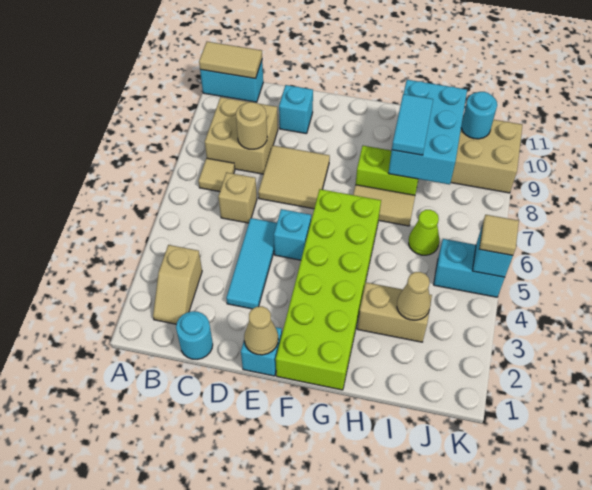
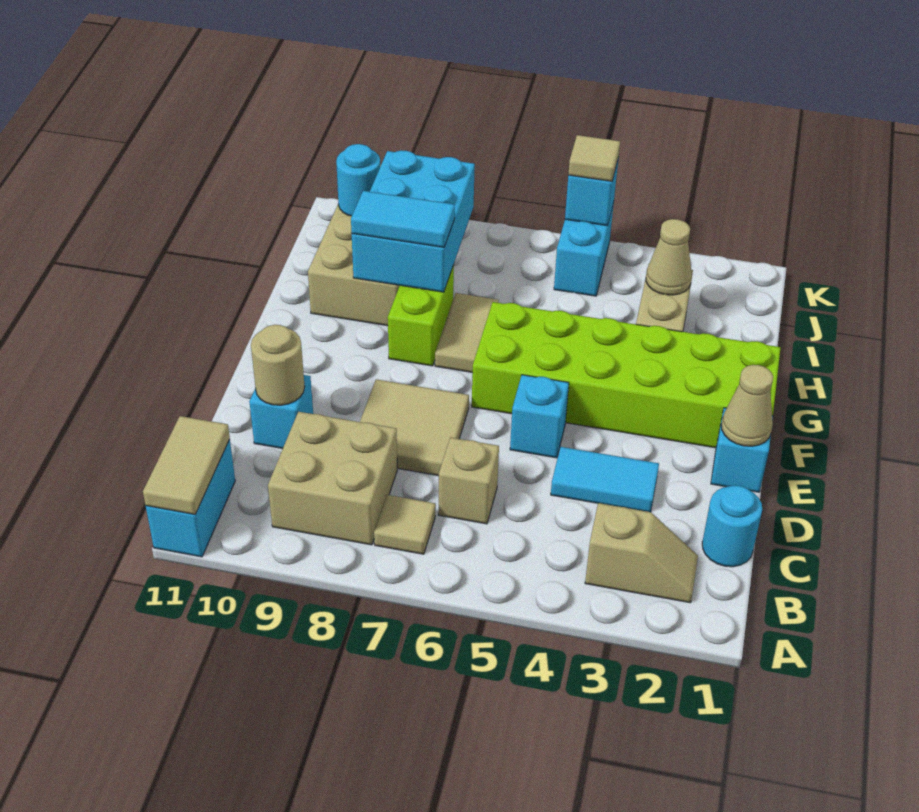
tan round brick C8 level 2 -> tan round brick D10 level 2
cyan tile D3:D5 level 1 -> cyan tile D3:D4 level 1
cyan brick H8:I10 level 2 -> cyan brick H8:J9 level 2
lime cone I6 level 1 -> none

